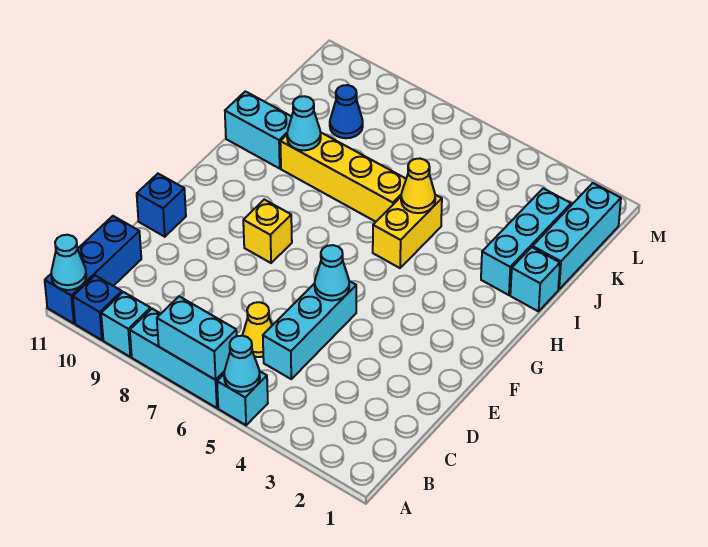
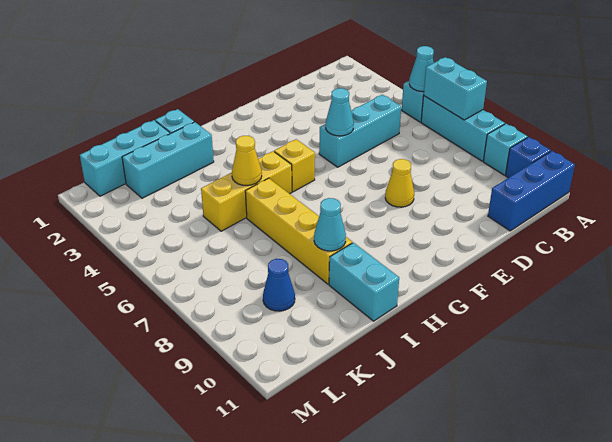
cyan cone A11 level 2 -> none
yellow cone C6 level 1 -> yellow cone E8 level 1
blue brick E11 level 1 -> none
yellow brick F8 level 1 -> yellow brick G5 level 1
yellow brick H5:I5 level 1 -> yellow brick H5:J5 level 1

